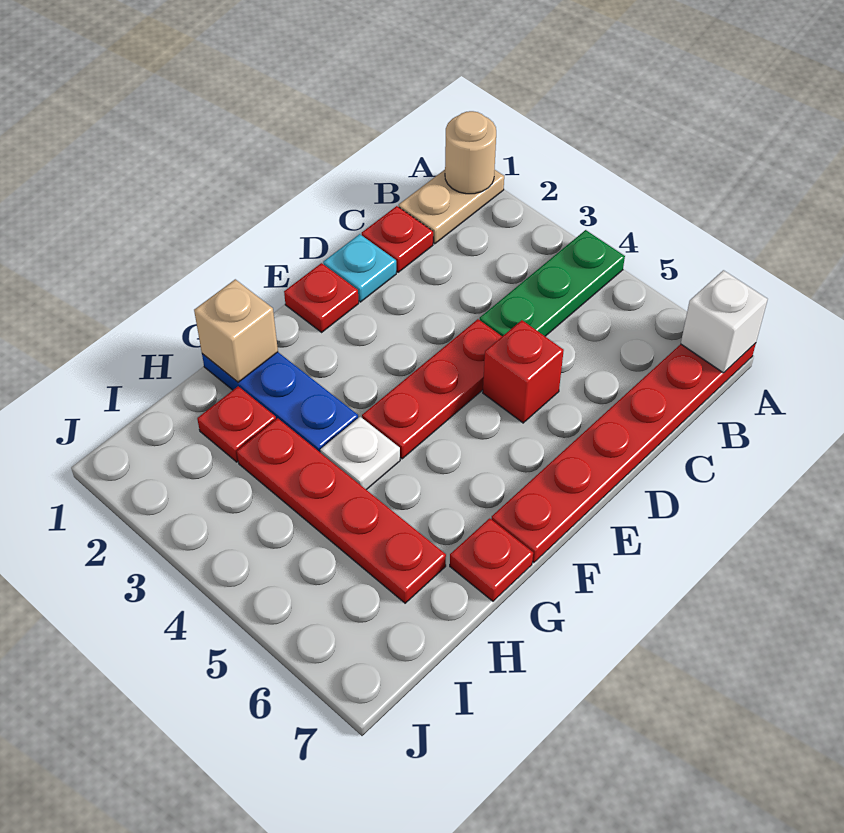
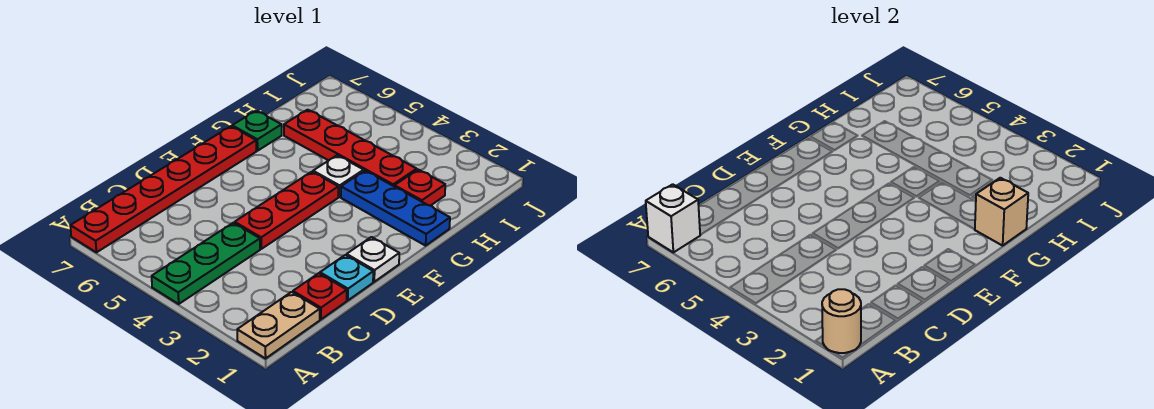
red brick D5 level 1 -> none
red plate E1 level 1 -> white plate E1 level 1
red plate G7 level 1 -> green plate G7 level 1

